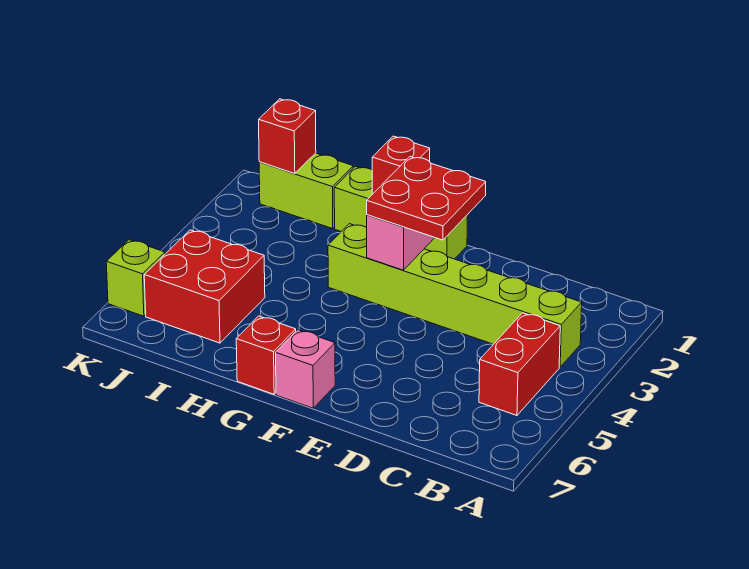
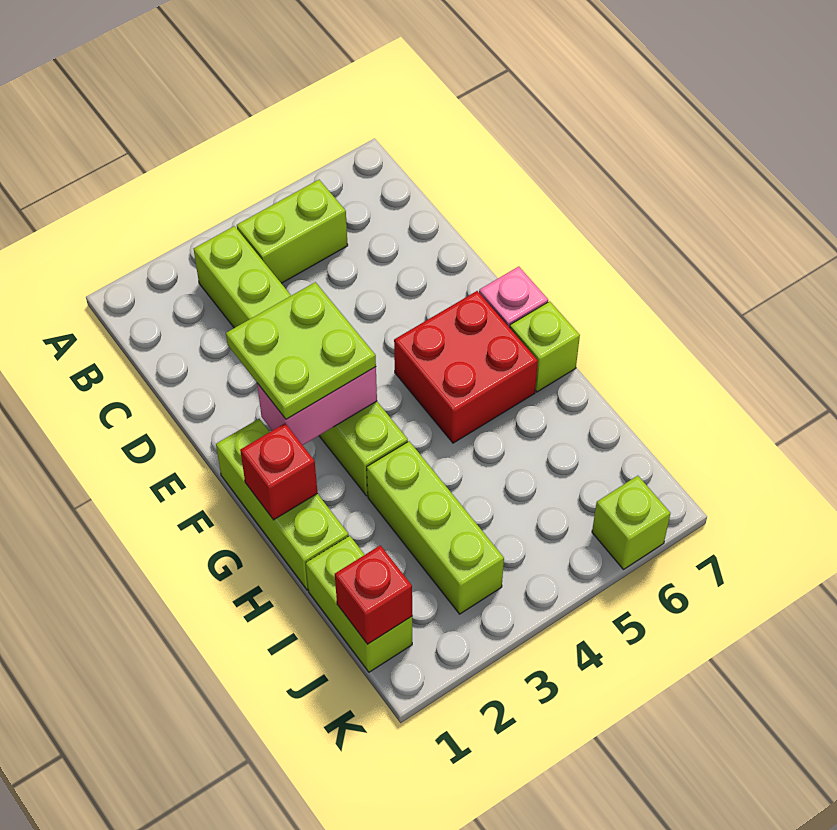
red brick B4:B5 level 1 -> lime brick B4:B5 level 1
red plate E2:F3 level 3 -> lime plate E2:F3 level 3
red brick G7 level 1 -> lime brick G7 level 1
none -> lime brick H3:J3 level 1
red brick I5:J6 level 1 -> red brick F5:G6 level 1

